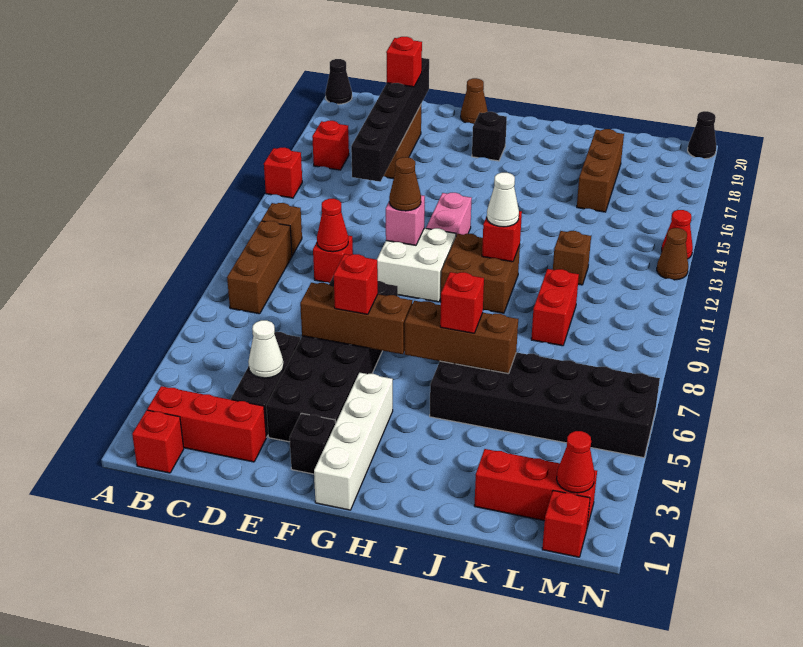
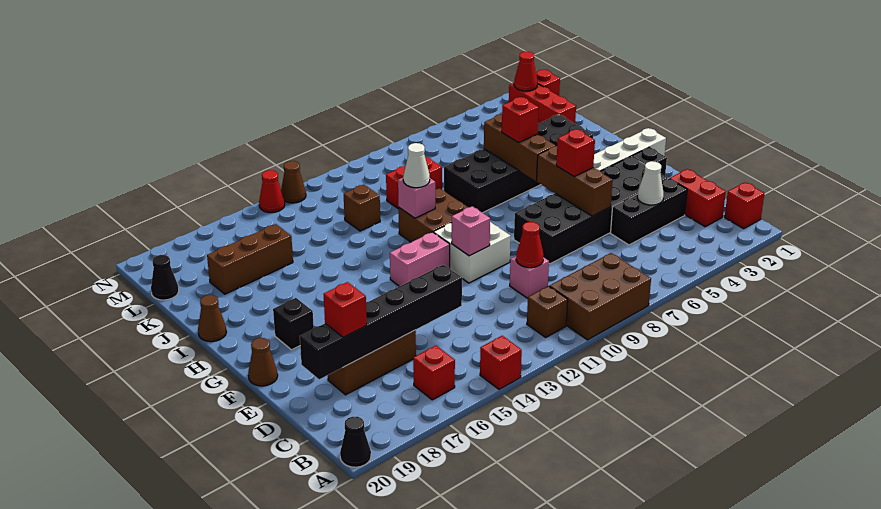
red brick B2:D2 level 1 -> red brick C2:D2 level 1
brown brick B8:B10 level 1 -> brown brick A8:B10 level 1
red brick D10 level 1 -> pink brick D10 level 1
brown cone F11 level 3 -> brown cone I20 level 1
black brick I5:N6 level 1 -> black brick I3:J8 level 1
red brick I11 level 2 -> pink brick I11 level 2
black cone N20 level 1 -> black cone L20 level 1

